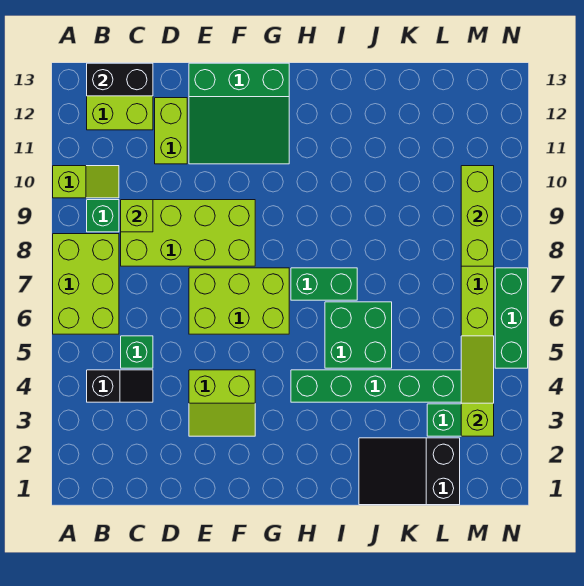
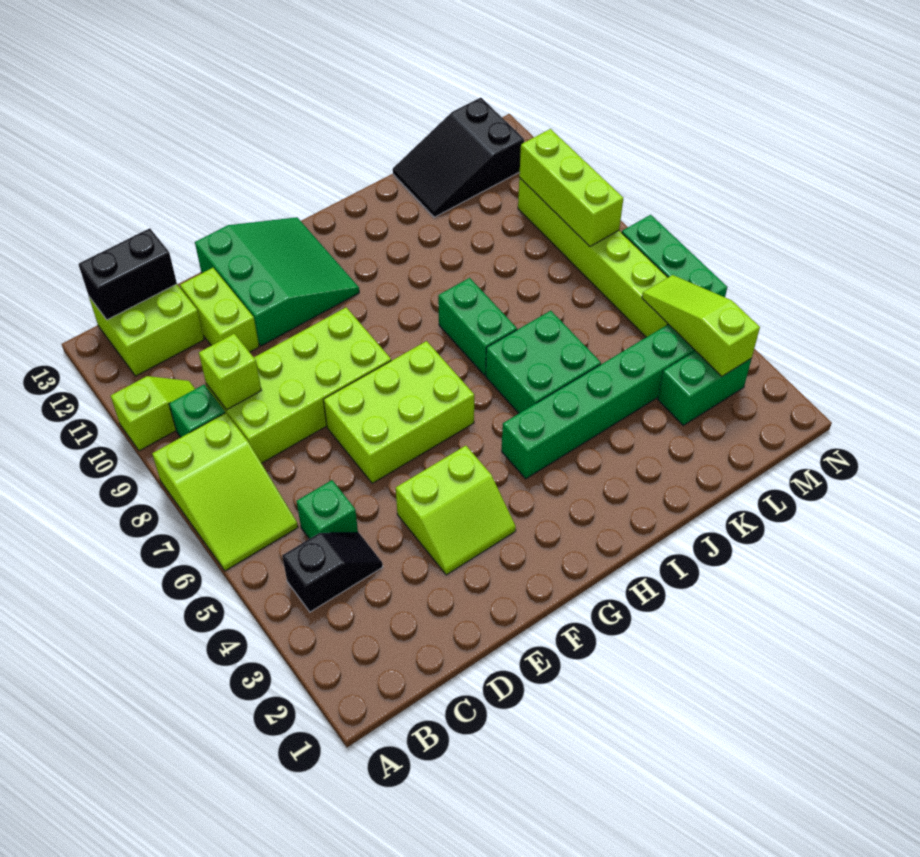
lime brick A6:B8 level 1 -> lime slope A6:B8 level 1 top 8
green slope E11:G13 level 1 top 13 -> green slope E11:G13 level 1 top E
green brick H7:I7 level 1 -> green brick I7:I8 level 1
black slope J1:L2 level 1 top L -> black slope K12:M13 level 1 top M

